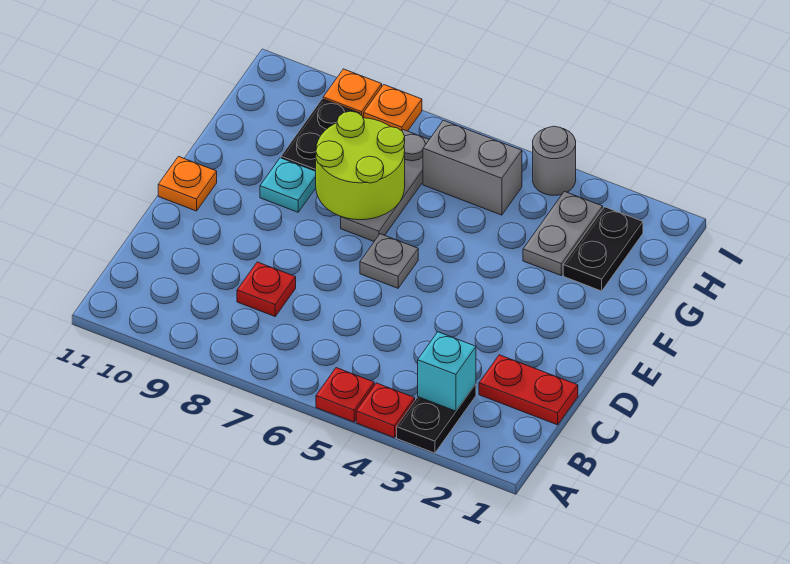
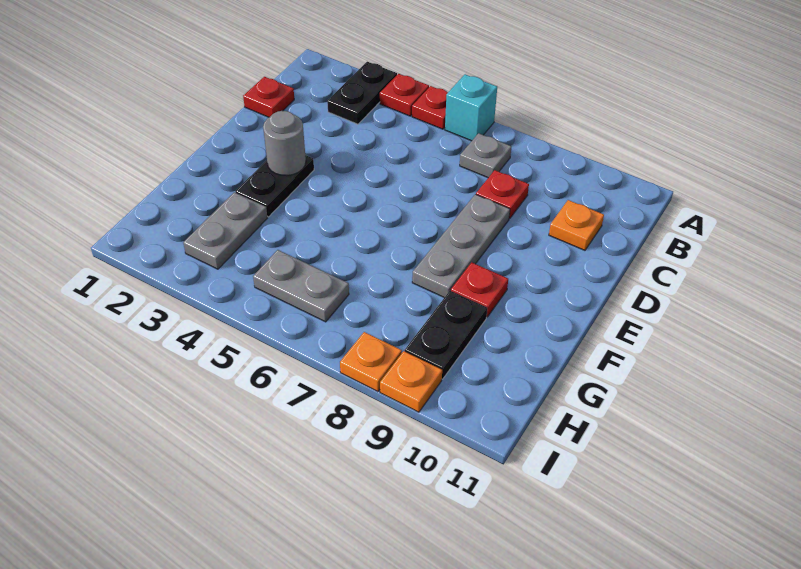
cyan brick B3 level 2 -> cyan brick A6 level 1
red plate C1:C2 level 1 -> red plate C1 level 1
grey plate E6 level 1 -> grey plate B7 level 1
orange plate E11 level 1 -> orange plate C10 level 1
grey plate F7:H7 level 1 -> grey plate D8:F8 level 1
lime round brick F7:G8 level 2 -> none
cyan plate F9 level 1 -> red plate F9 level 1
black plate G2:H2 level 1 -> black plate E3:F3 level 1
grey brick H5:H6 level 1 -> grey plate H5:H6 level 1
grey round brick I4 level 1 -> grey round brick E3 level 2

